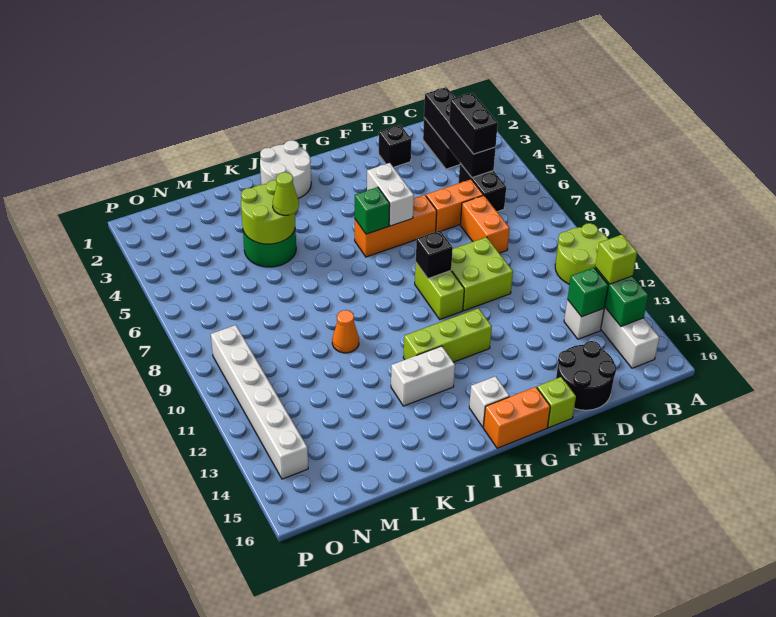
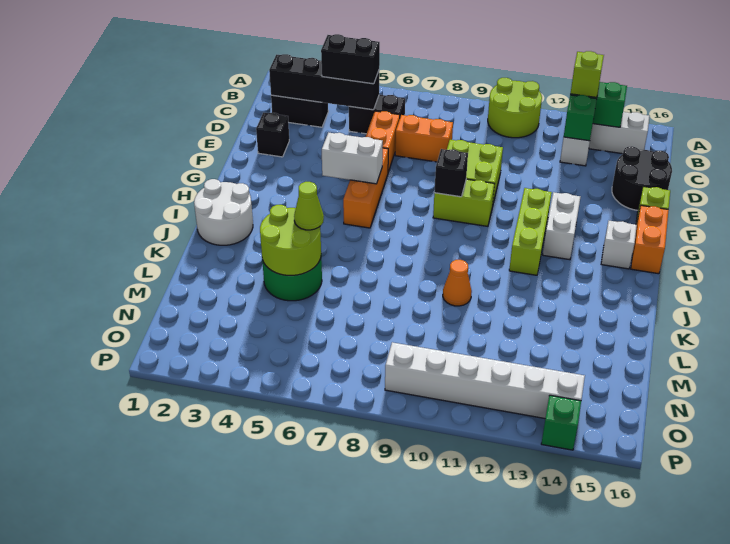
green brick H6 level 2 -> green brick P14 level 1
white brick I13:J13 level 1 -> white brick G13:H13 level 1

